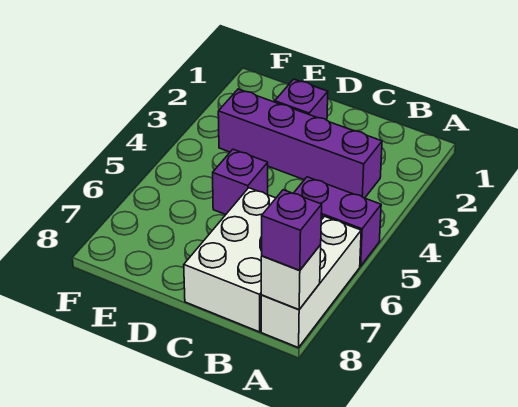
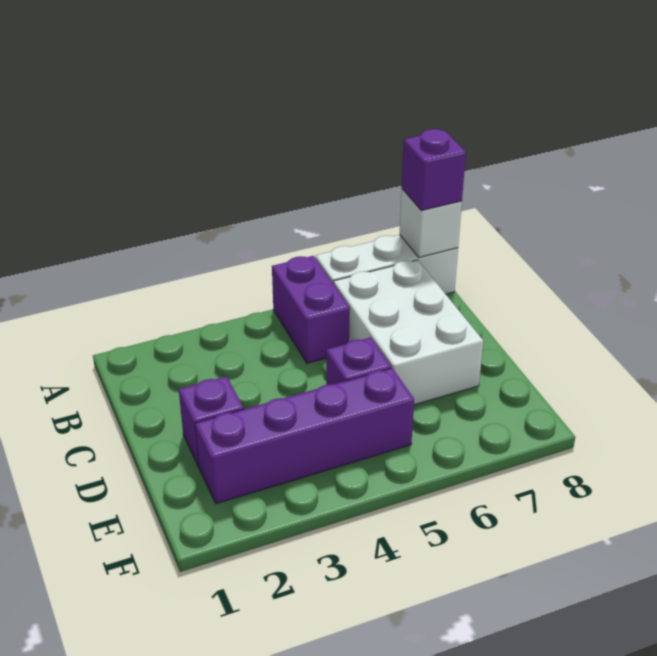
purple brick B3:E3 level 1 -> purple brick E2:E5 level 1
white brick B6:C8 level 1 -> white brick B6:D7 level 1

